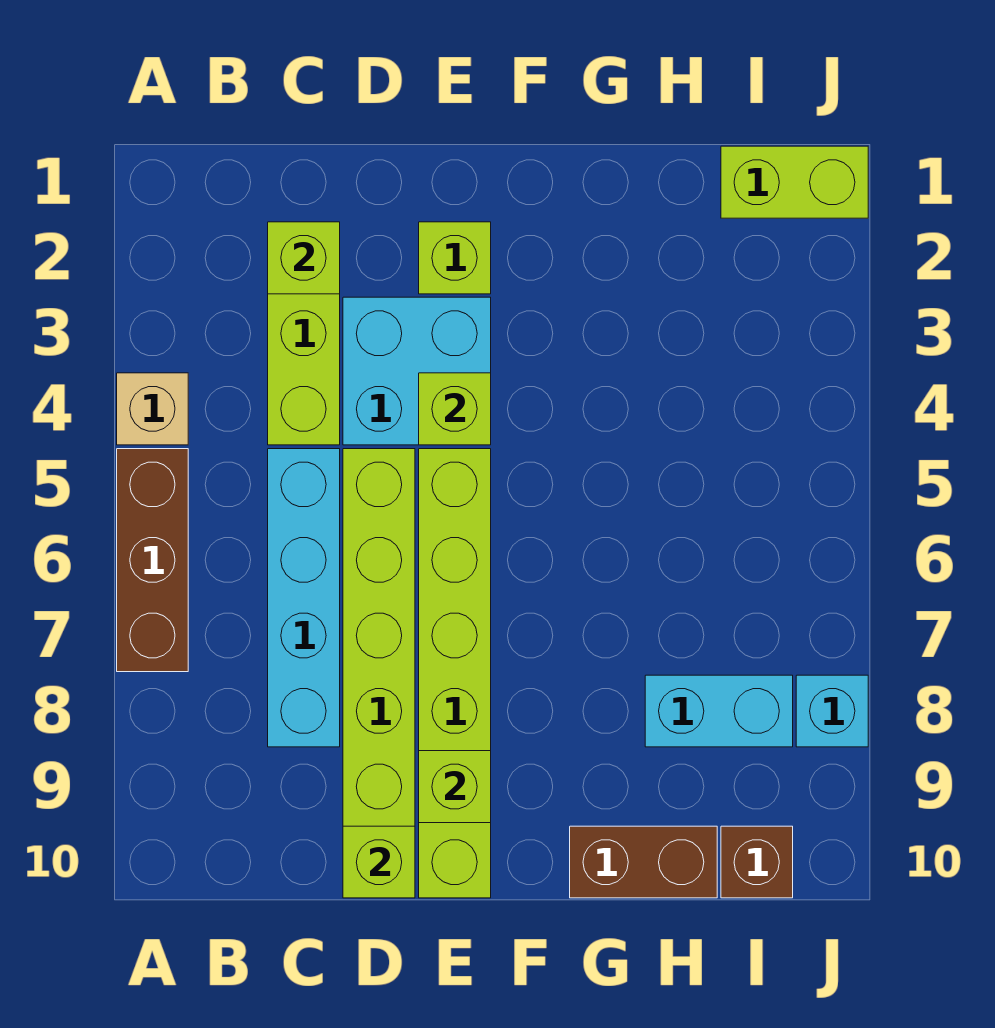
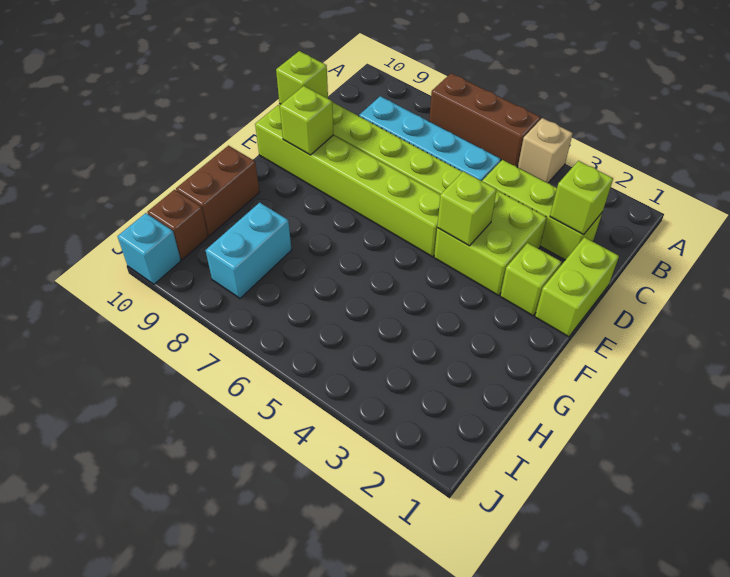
cyan brick D3:E4 level 1 -> lime brick D3:E4 level 1
lime brick I1:J1 level 1 -> lime brick D1:E1 level 1
cyan brick J8 level 1 -> cyan brick J10 level 1

